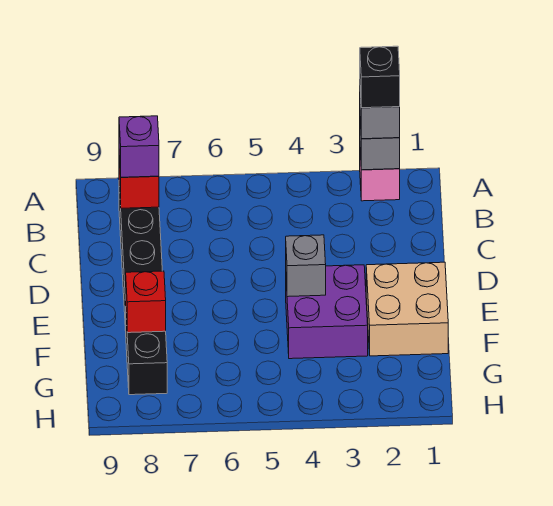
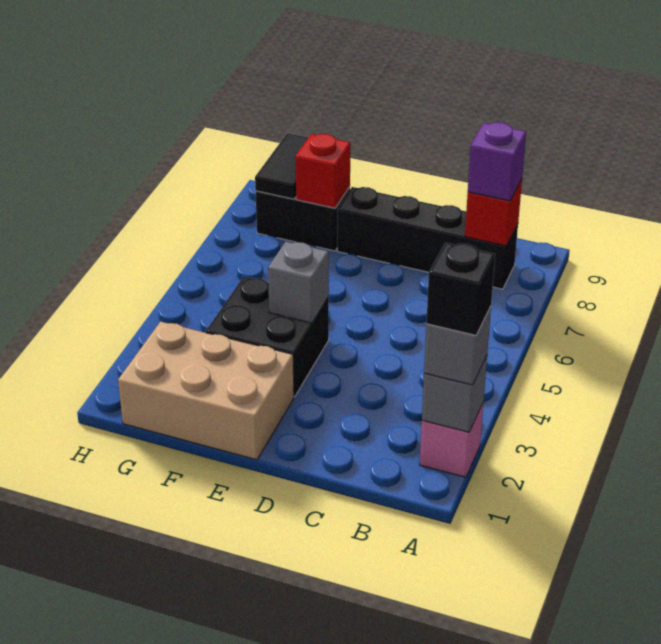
tan brick E1:F2 level 1 -> tan brick E1:G2 level 1
purple brick E3:F4 level 1 -> black brick E3:F4 level 1
none -> black tile G8:G9 level 2

